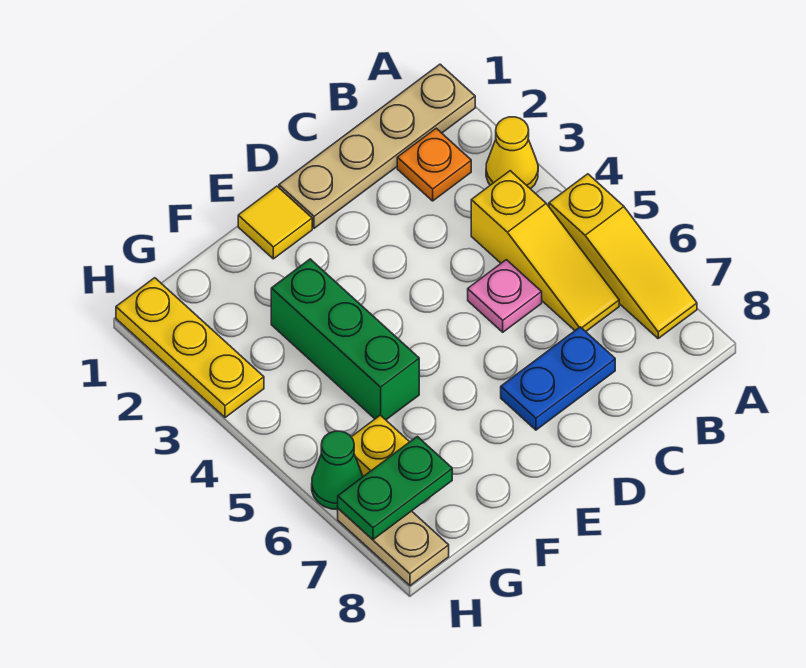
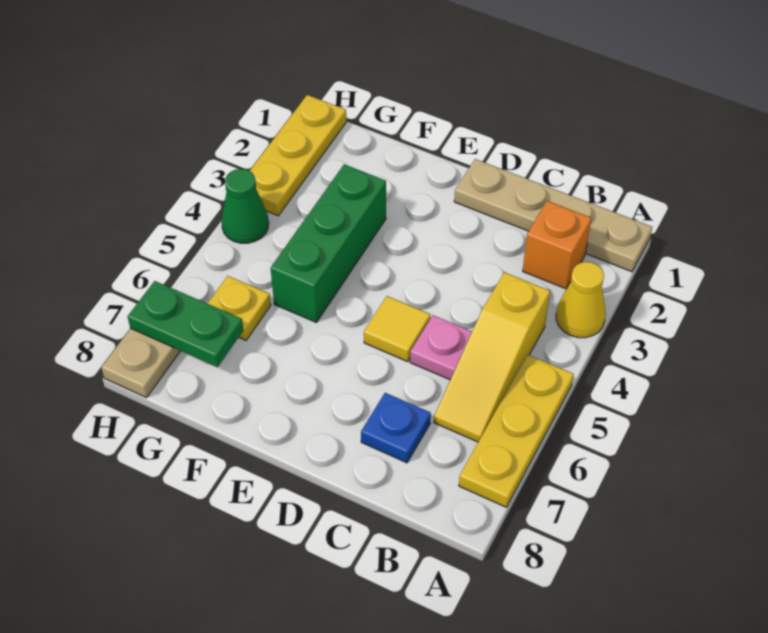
yellow slope A5:A7 level 1 top 5 -> yellow plate A5:A7 level 1
orange plate B2 level 1 -> orange brick B2 level 1
blue plate C7:D7 level 1 -> blue plate C7 level 1
yellow tile E1 level 1 -> yellow tile D5 level 1
green cone H6 level 1 -> green cone H4 level 1

